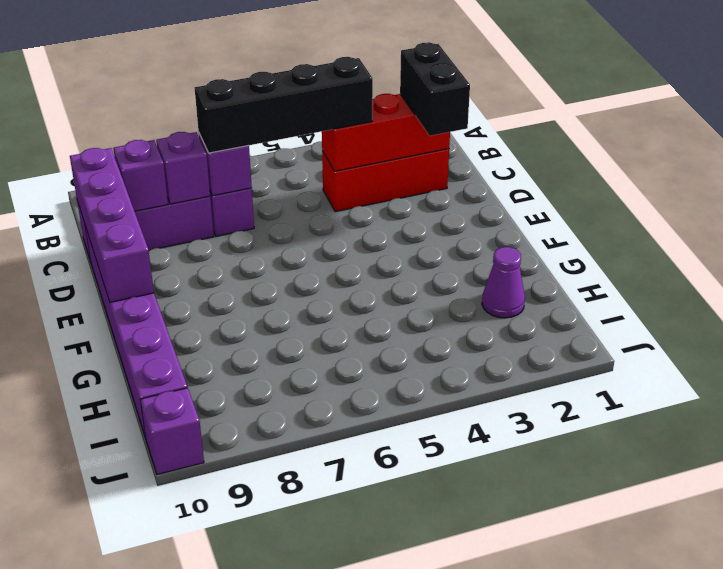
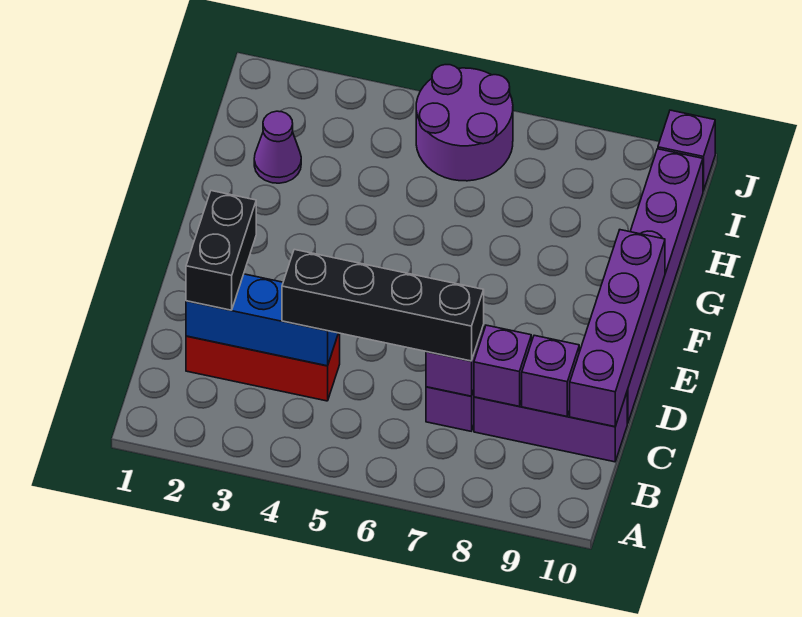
red brick C2:C4 level 2 -> blue brick C2:C4 level 2
none -> purple round brick I5:J6 level 1

